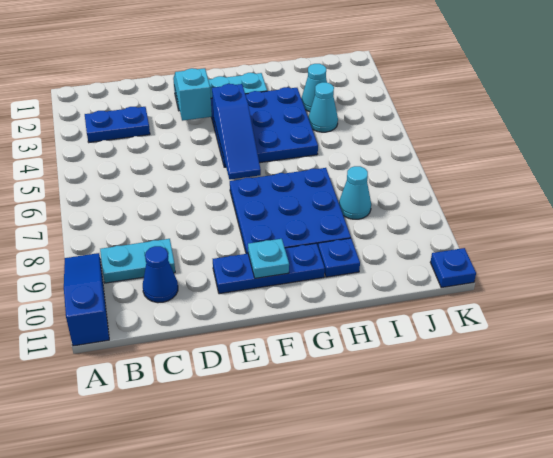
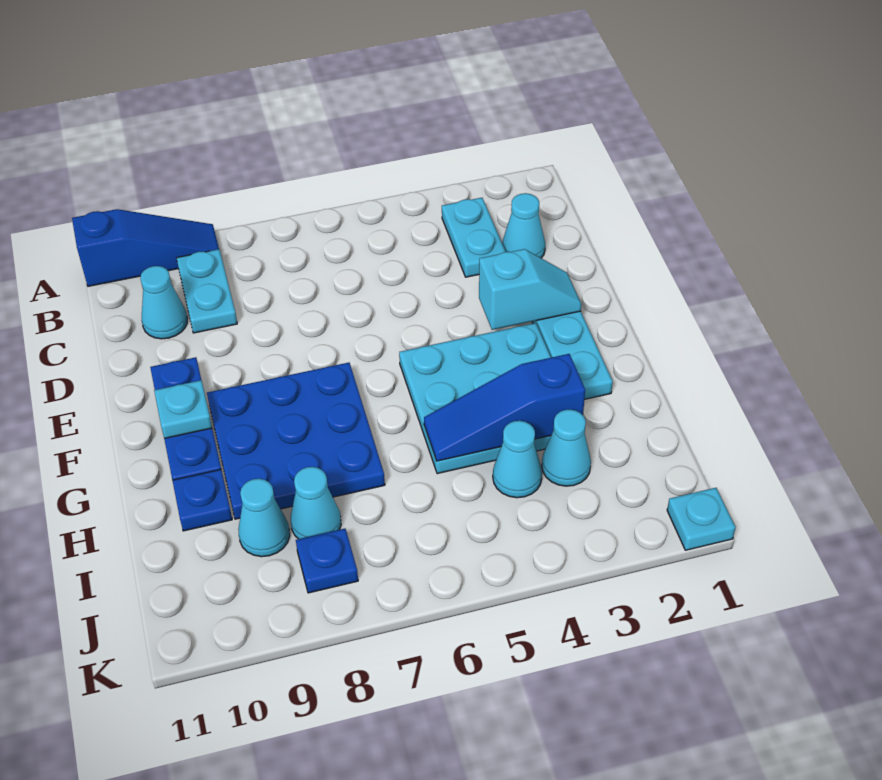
blue plate B3:C3 level 1 -> cyan plate B3:C3 level 1
none -> cyan cone C2 level 1
blue cone C10 level 1 -> cyan cone C10 level 1
blue plate F3:H5 level 1 -> cyan plate F3:H5 level 1
blue slope F4:F6 level 2 top 4 -> blue slope H3:H5 level 2 top 3
none -> cyan cone I9 level 1
none -> cyan plate K1 level 1
blue plate K11 level 1 -> blue plate J8 level 1

